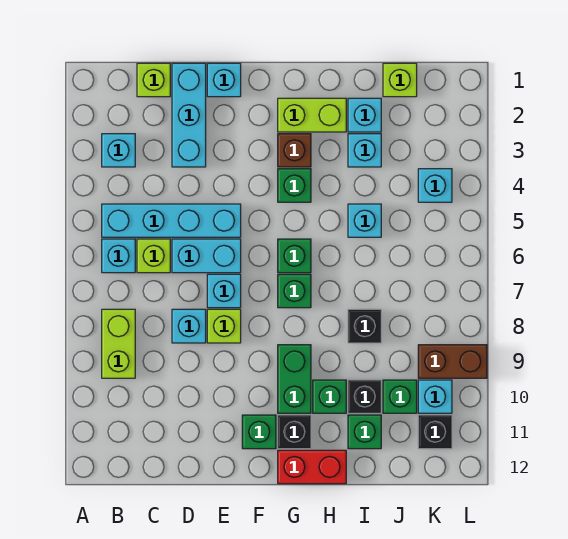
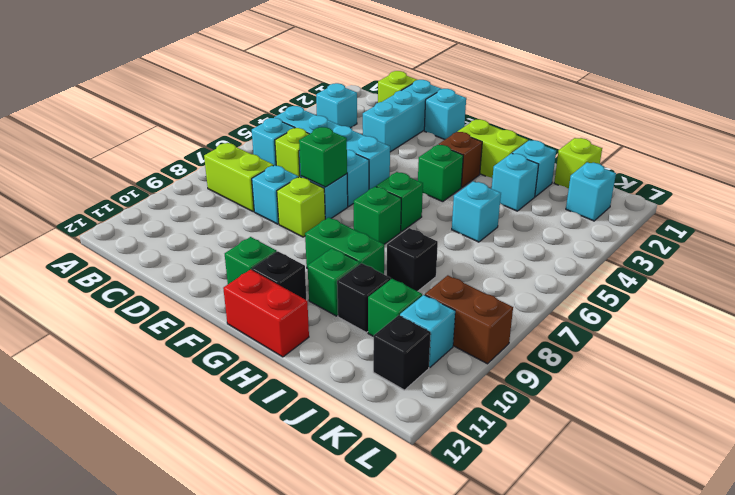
lime brick B8:B9 level 1 -> lime brick B8:C8 level 1
green brick G9:G10 level 1 -> green brick G9:H9 level 1
green brick I11 level 1 -> green brick E7 level 2
cyan brick K4 level 1 -> cyan brick K2 level 1

